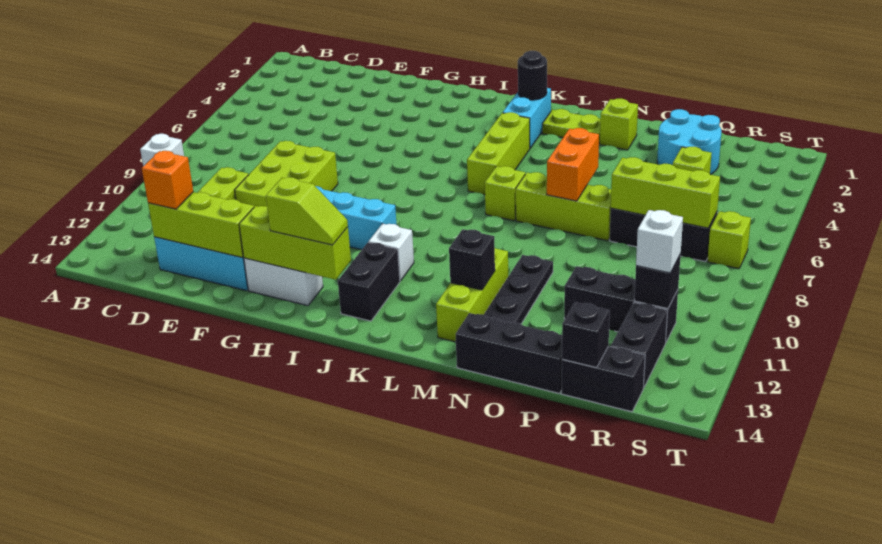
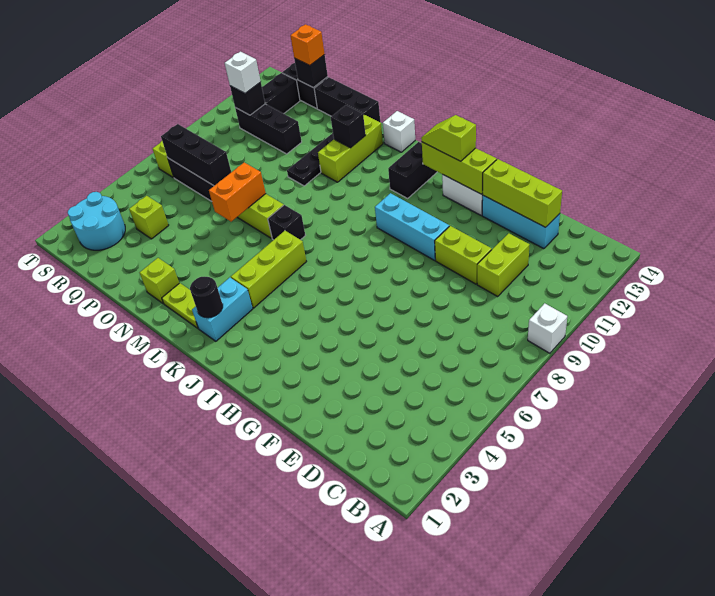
orange brick D13 level 3 -> orange brick Q14 level 3
lime brick E8:F10 level 1 -> lime brick E10:F10 level 1
white brick J11 level 1 -> white brick L14 level 1
lime brick L7 level 1 -> black brick L7 level 1
cyan round brick P2:Q3 level 1 -> cyan round brick R2:S3 level 1
lime brick P7:R7 level 2 -> black brick P7:R7 level 2

